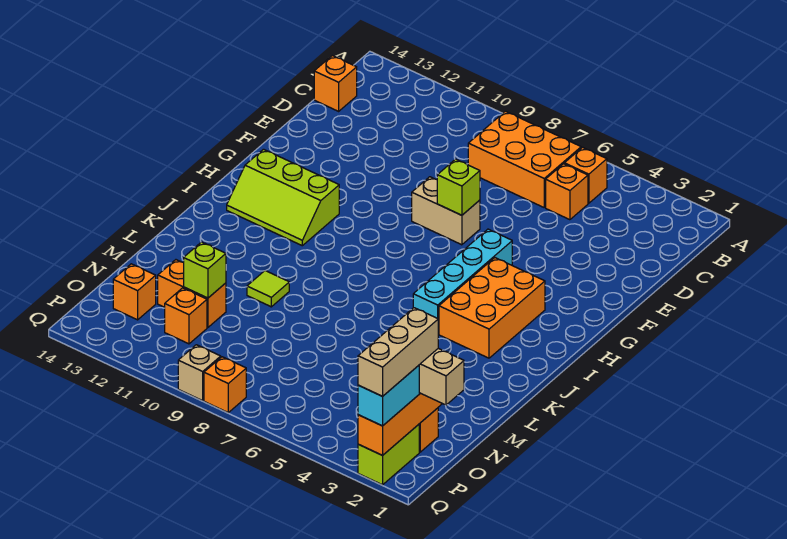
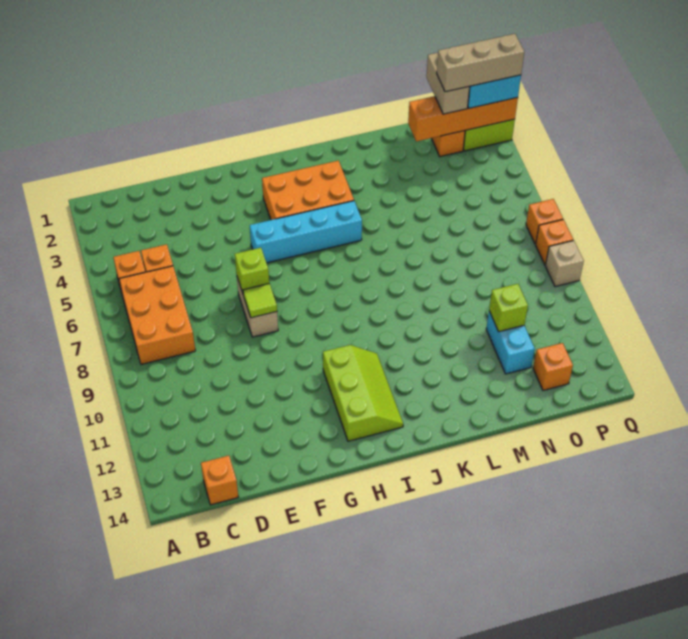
lime tile L10 level 1 -> lime tile F8 level 2
orange brick N11:N12 level 1 -> cyan brick N11:N12 level 1
orange brick O11 level 1 -> orange brick Q7 level 1

